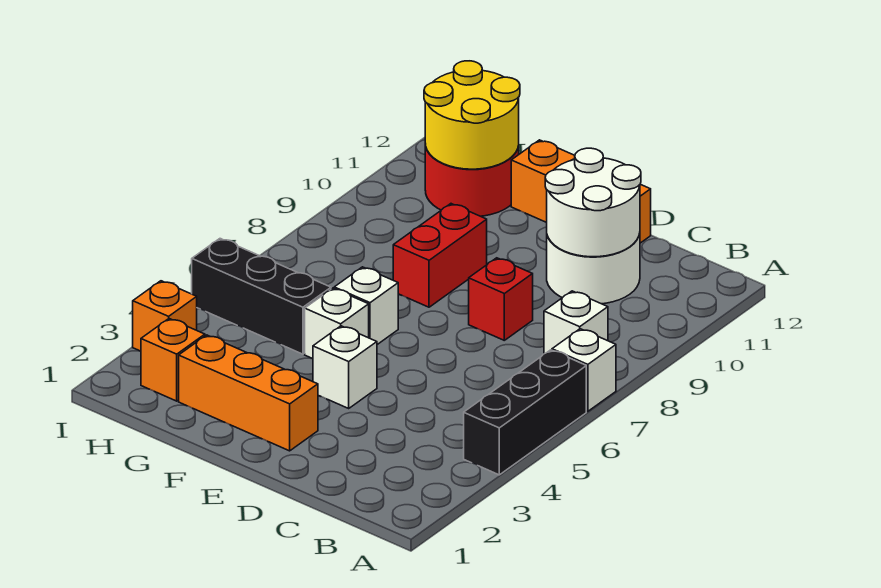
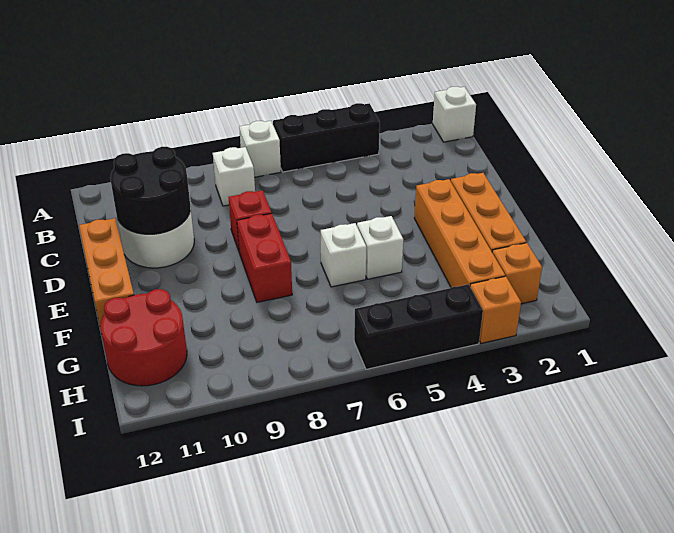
white round brick C10:D11 level 2 -> black round brick C10:D11 level 2
none -> orange brick E3:H3 level 1
white brick E4 level 1 -> white brick A1 level 1
red brick F8:F9 level 1 -> red brick E8:F8 level 1
black brick G5:I5 level 1 -> black brick I4:I6 level 1
yellow round brick G11:H12 level 2 -> none

